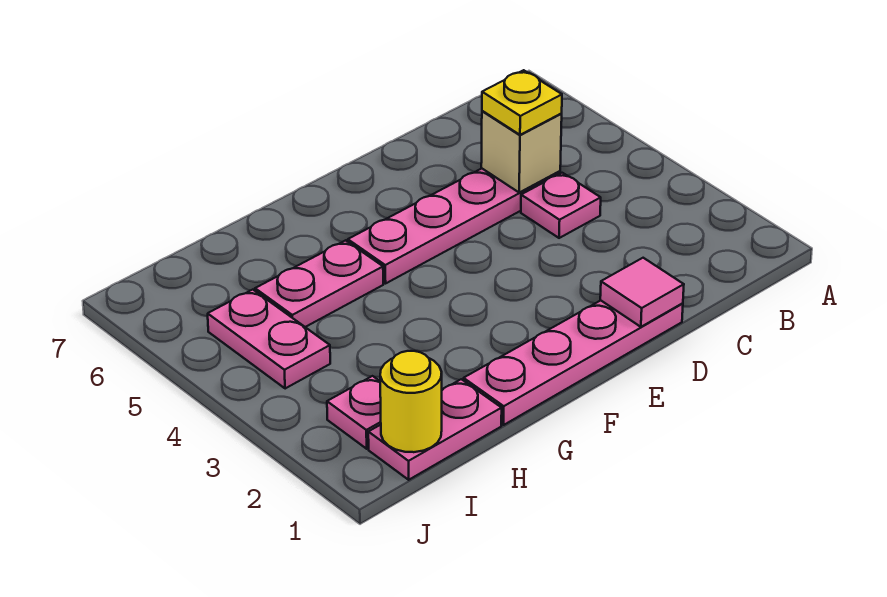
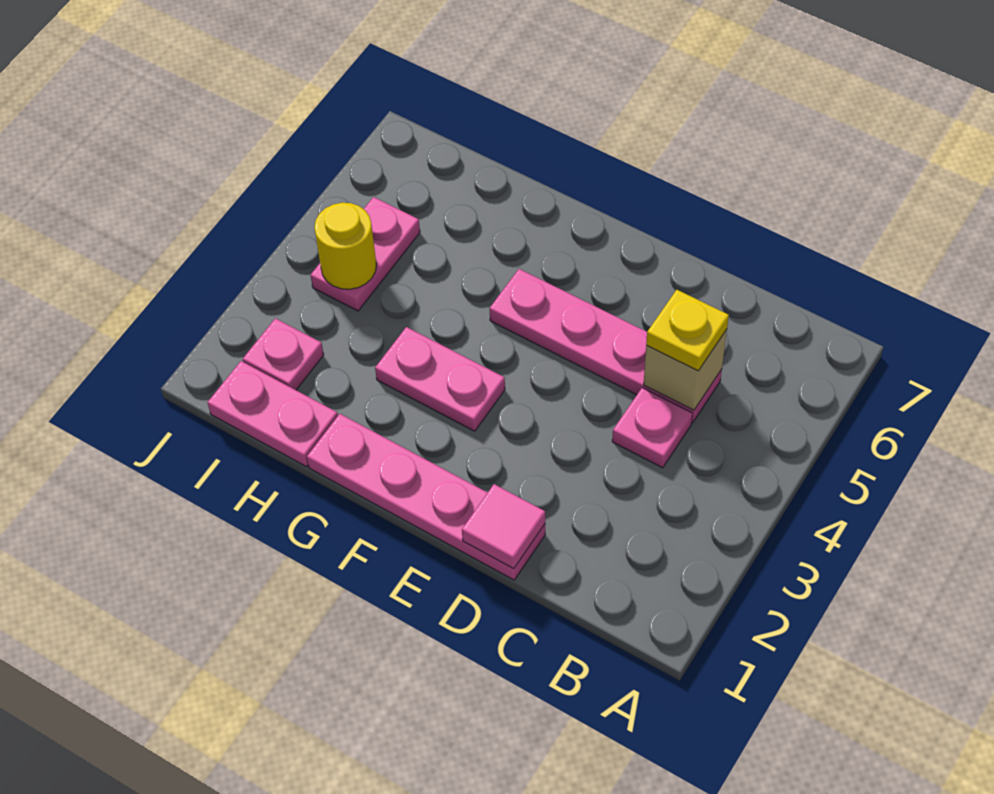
pink plate G5:H5 level 1 -> pink plate F3:G3 level 1
yellow round brick I1 level 2 -> yellow round brick I4 level 2

